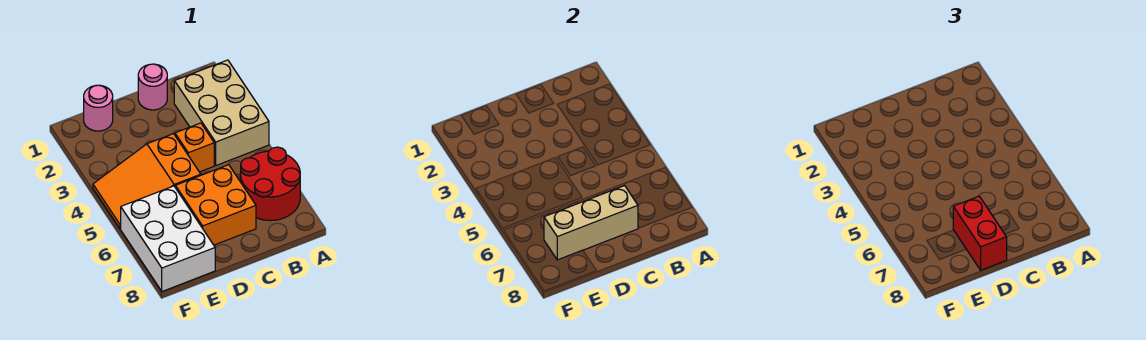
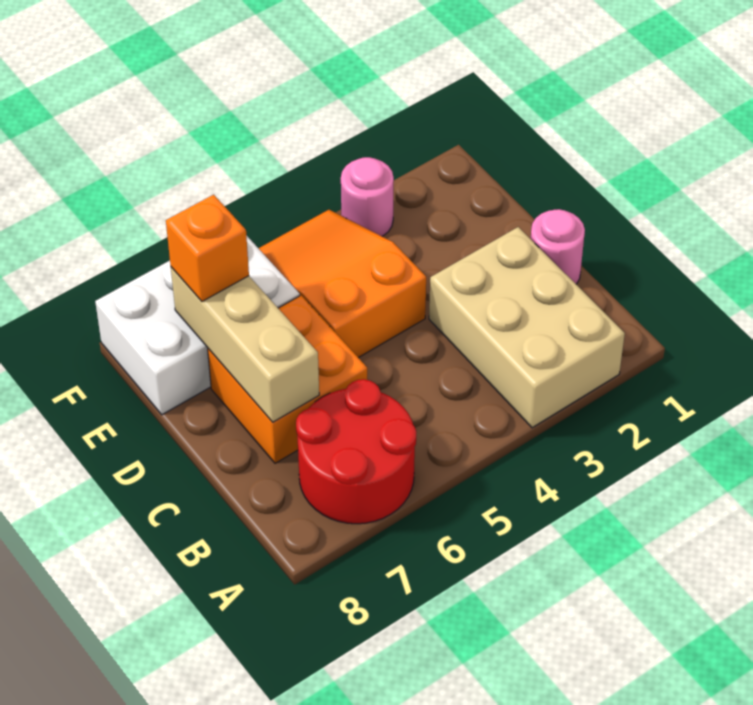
tan brick A2:B4 level 1 -> tan brick A2:C3 level 1
orange brick C4 level 1 -> orange brick E7 level 3
red brick D7:D8 level 3 -> none
pink round brick E1 level 1 -> pink round brick F3 level 1

